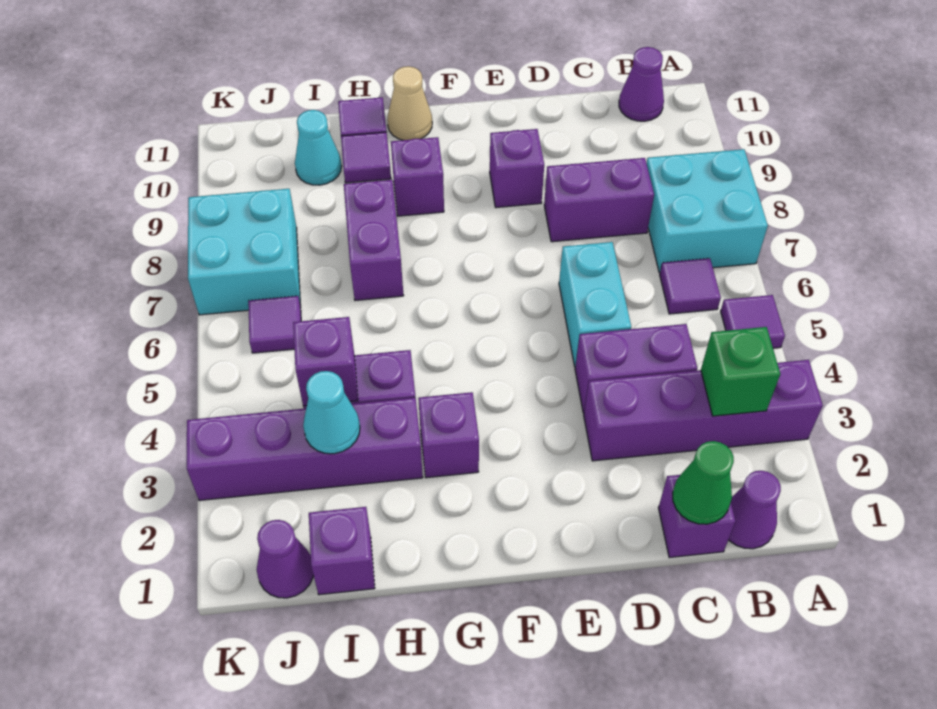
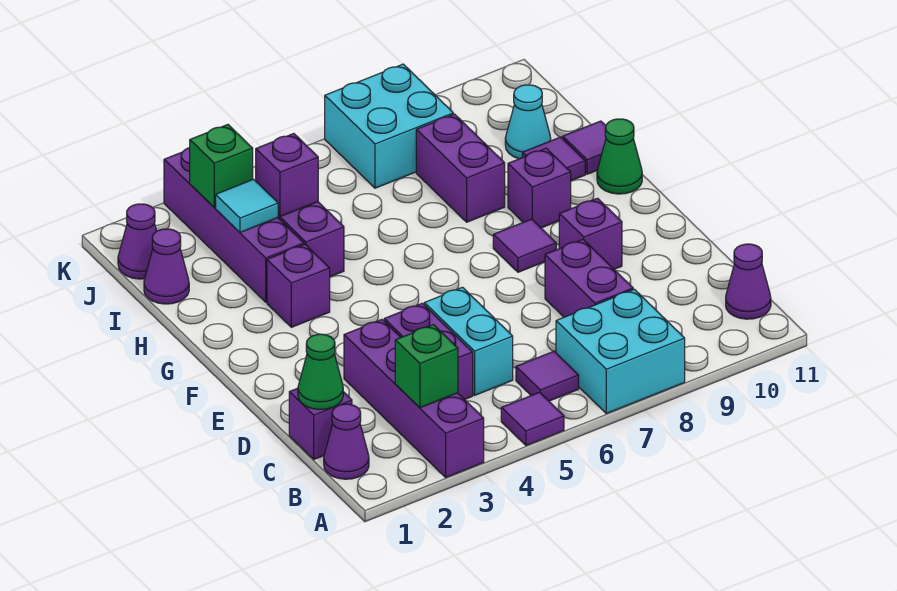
cyan brick D5:D6 level 1 -> cyan brick C5:D5 level 1
tan cone G11 level 1 -> green cone G11 level 1
purple brick H7:H8 level 1 -> purple brick H8:I8 level 1
purple brick I1 level 1 -> purple cone I1 level 1
cyan cone I3 level 2 -> cyan tile I3 level 2
none -> green brick J3 level 2
purple tile J6 level 1 -> purple tile F8 level 1

